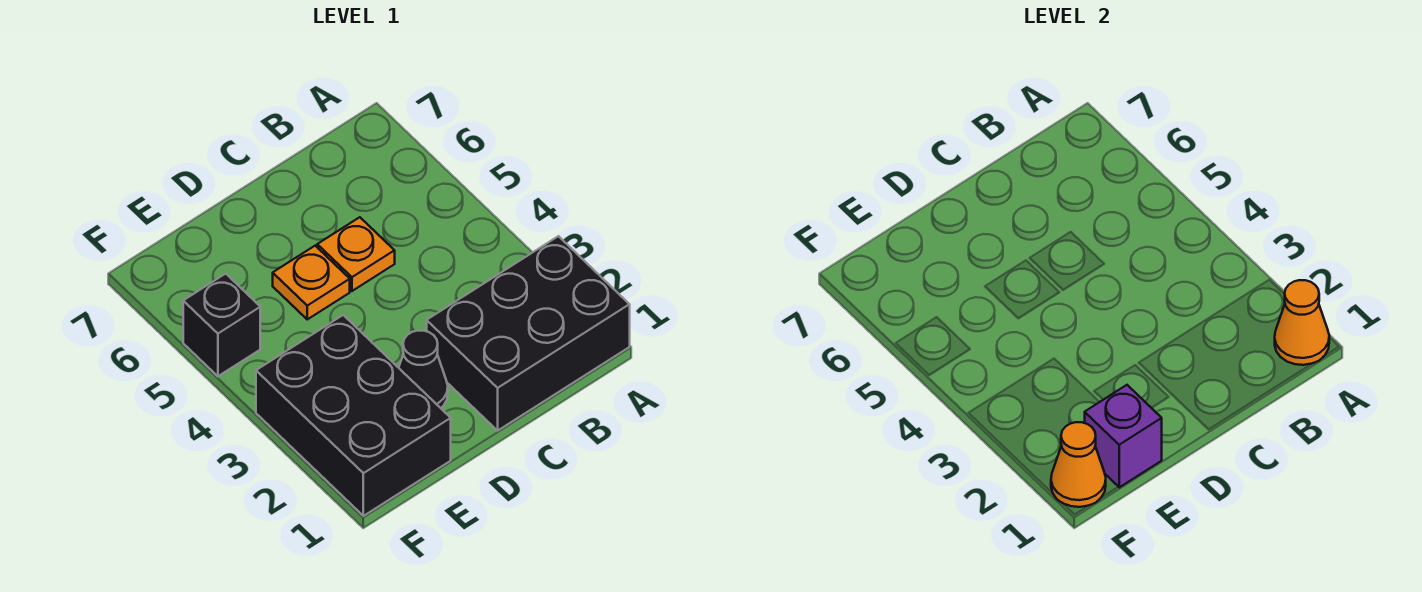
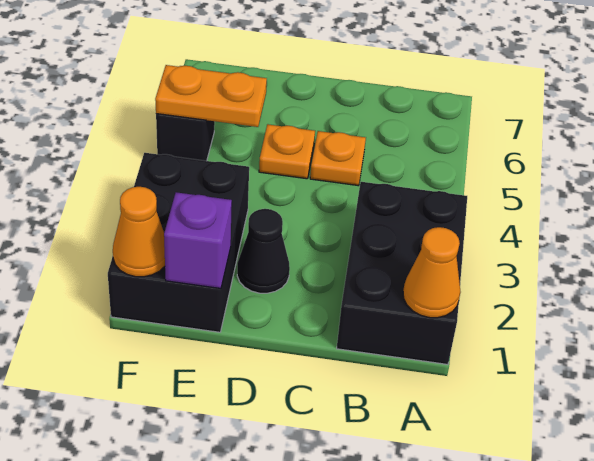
black brick A1:C2 level 1 -> black brick A1:B3 level 1
none -> orange plate E5:F5 level 2

